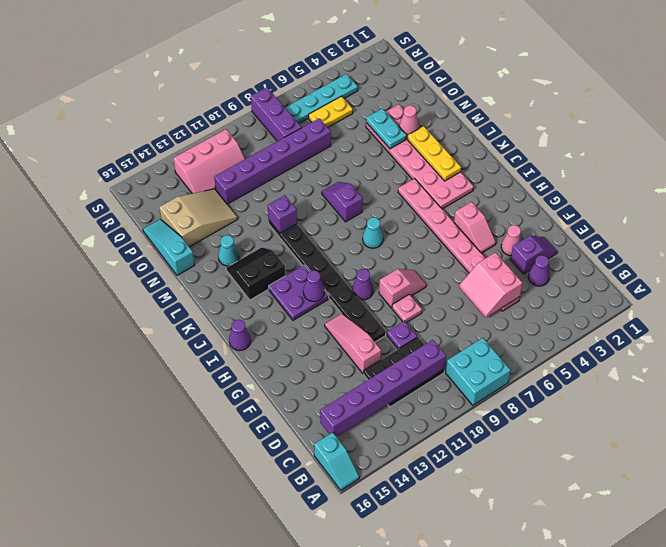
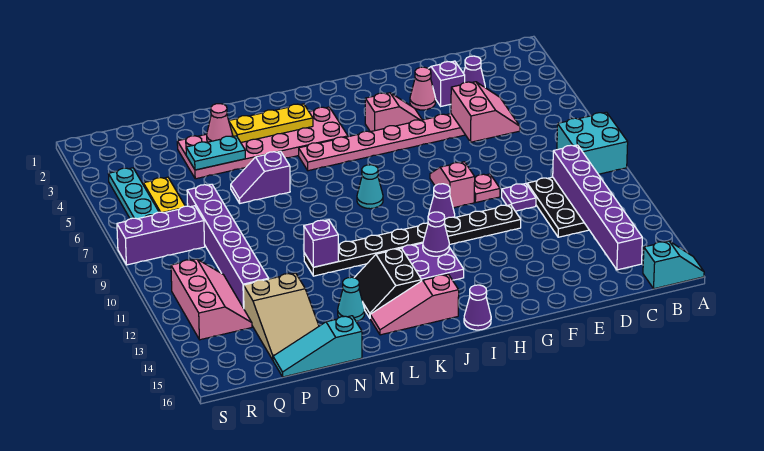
pink slope D5:E6 level 2 top 5 -> pink slope D5:E6 level 2 top E
pink slope E12:G12 level 1 top E -> pink slope J15:L15 level 1 top J
purple slope L8:M8 level 1 top L -> purple slope M6:N6 level 1 top M
tan slope O13:P15 level 1 top 15 -> tan slope O13:P15 level 1 top 13

